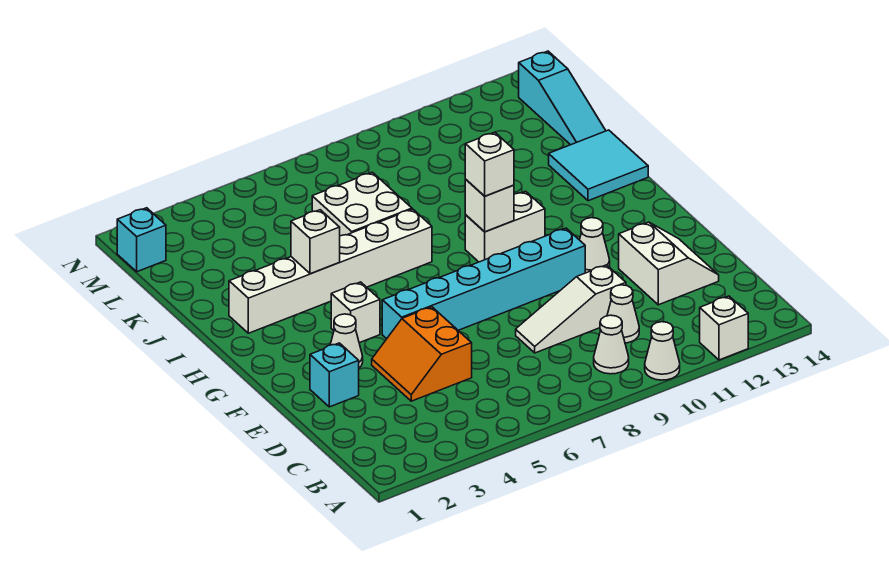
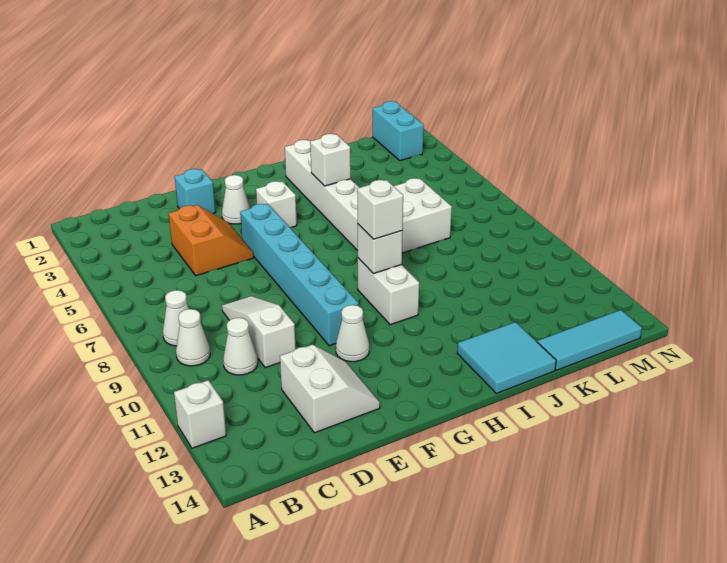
white cone A10 level 1 -> white cone B8 level 1
orange slope D4:E5 level 1 top 5 -> orange slope D4:E5 level 1 top D
white slope D12:E13 level 1 top 12 -> white slope D12:E13 level 1 top D
cyan slope K14:M14 level 1 top M -> cyan tile K14:M14 level 1
cyan brick M1 level 1 -> cyan brick M1:M2 level 1

